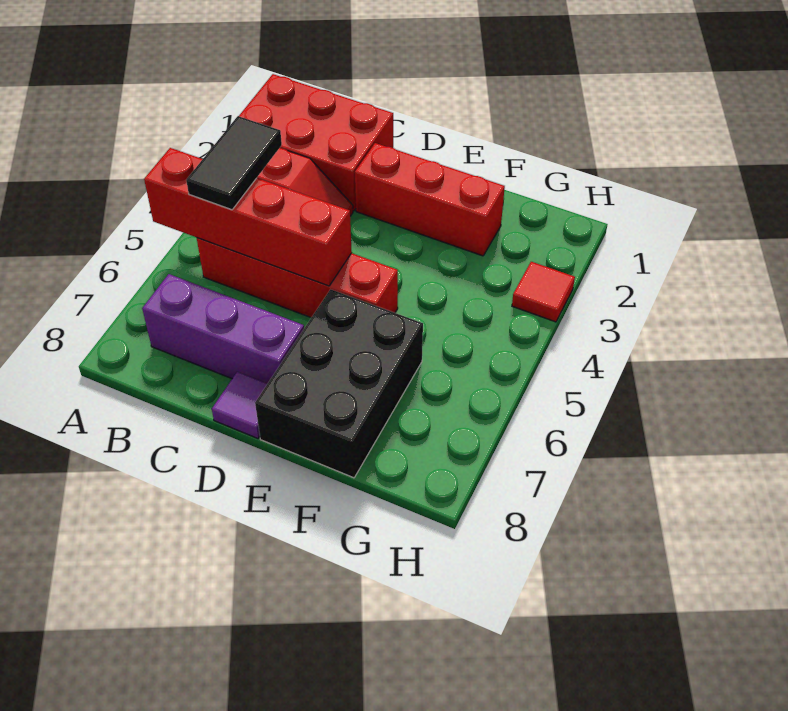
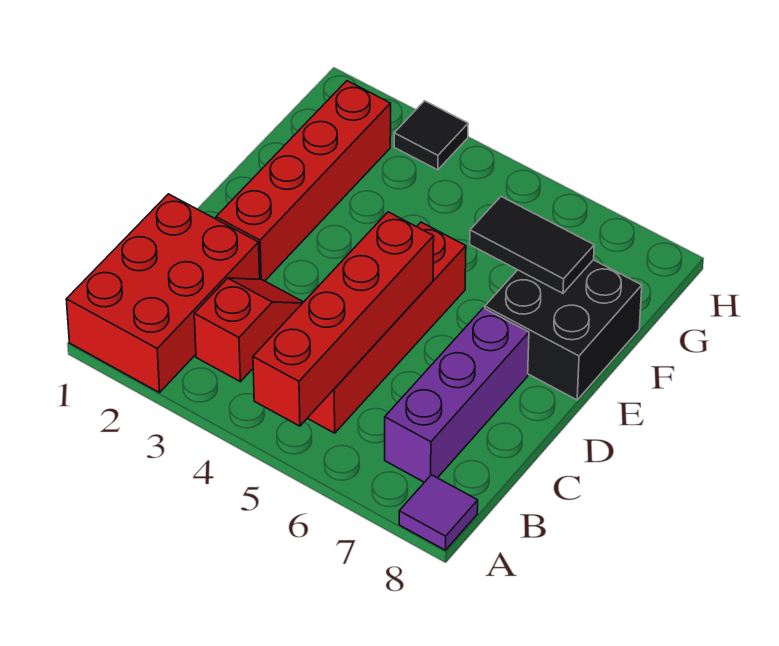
black tile B4:B5 level 3 -> black tile F6:F7 level 2
red brick D2:F2 level 1 -> red brick D2:G2 level 1
purple tile D8 level 1 -> purple tile A8 level 1
black brick E6:F8 level 1 -> black brick E7:F8 level 1
red tile H3 level 1 -> black tile H3 level 1

